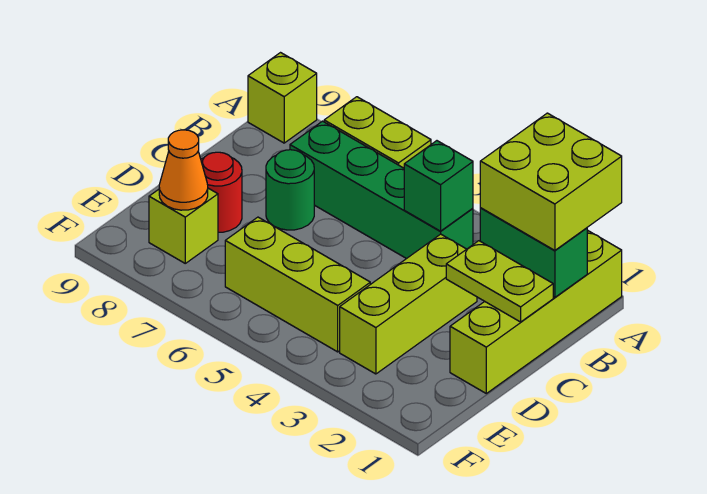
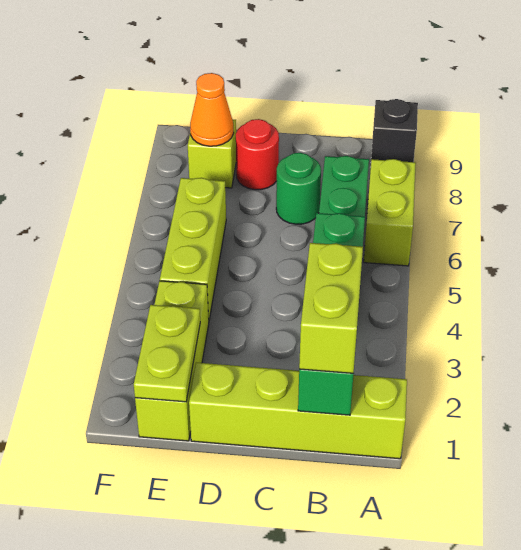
lime brick A1:B2 level 3 -> lime brick B1:B2 level 3
lime brick A9 level 1 -> black brick A9 level 1
lime plate C1:C2 level 2 -> lime plate E1:E2 level 2
lime brick C3:E3 level 1 -> lime brick E1:E3 level 1

